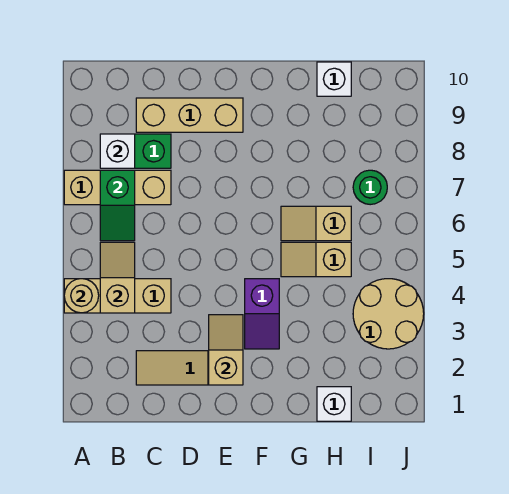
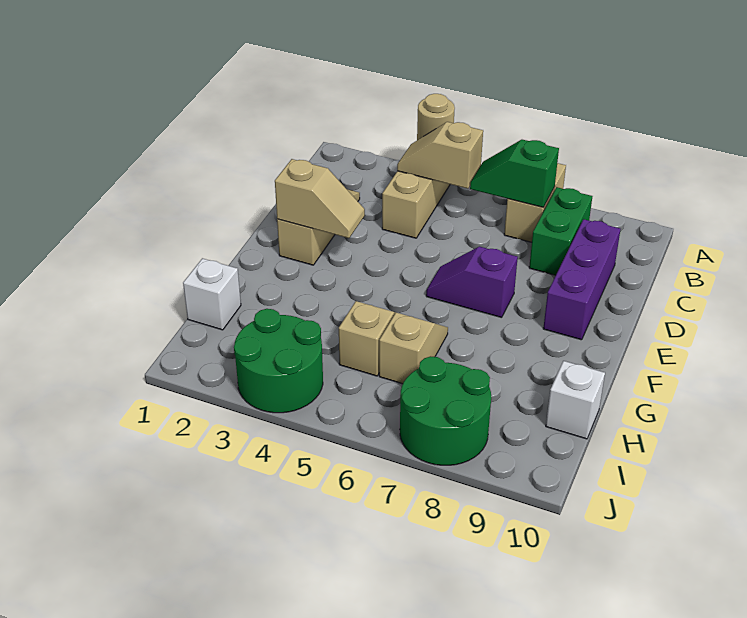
tan brick A7:C7 level 1 -> tan brick A7:B7 level 1
tan slope B4:B5 level 2 top 4 -> tan slope B4:B5 level 2 top 5
white brick B8 level 2 -> none
tan brick C9:E9 level 1 -> purple brick C9:E9 level 1
purple slope F3:F4 level 1 top 4 -> purple slope E6:E7 level 1 top 7
tan round brick I3:J4 level 1 -> green round brick I3:J4 level 1
green round brick I7 level 1 -> green round brick I7:J8 level 1

